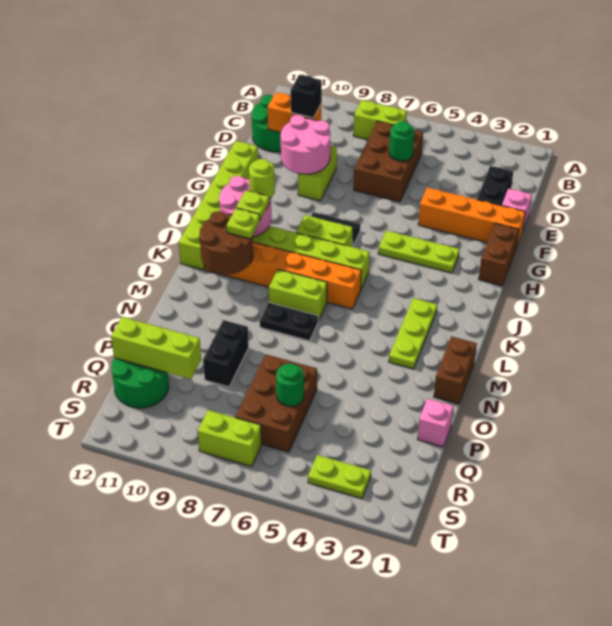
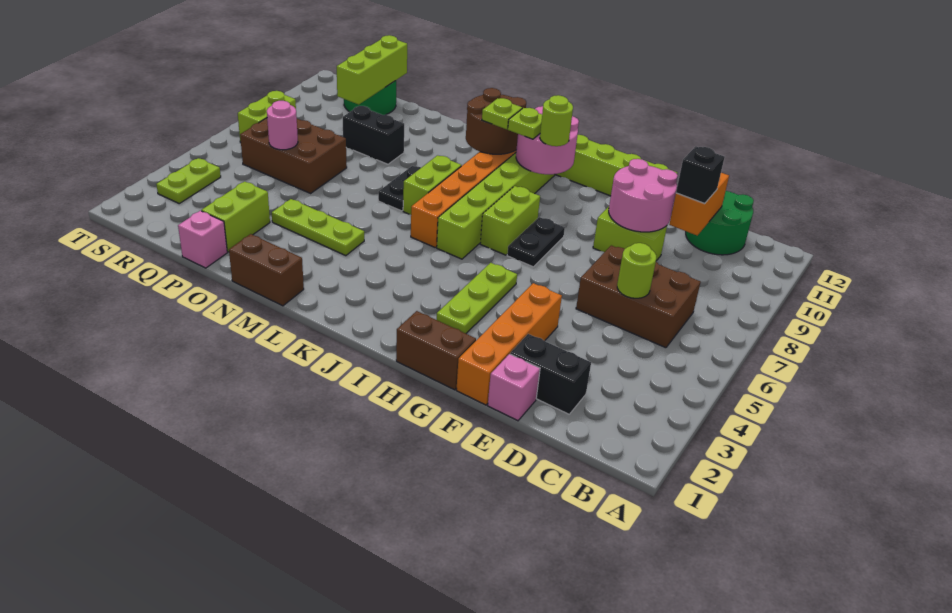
lime brick B7:B8 level 1 -> lime brick P2:P3 level 1
green round brick D6 level 2 -> lime round brick D6 level 2
lime plate K3:M3 level 1 -> lime plate M4:O4 level 1
green round brick Q6 level 2 -> pink round brick Q6 level 2

